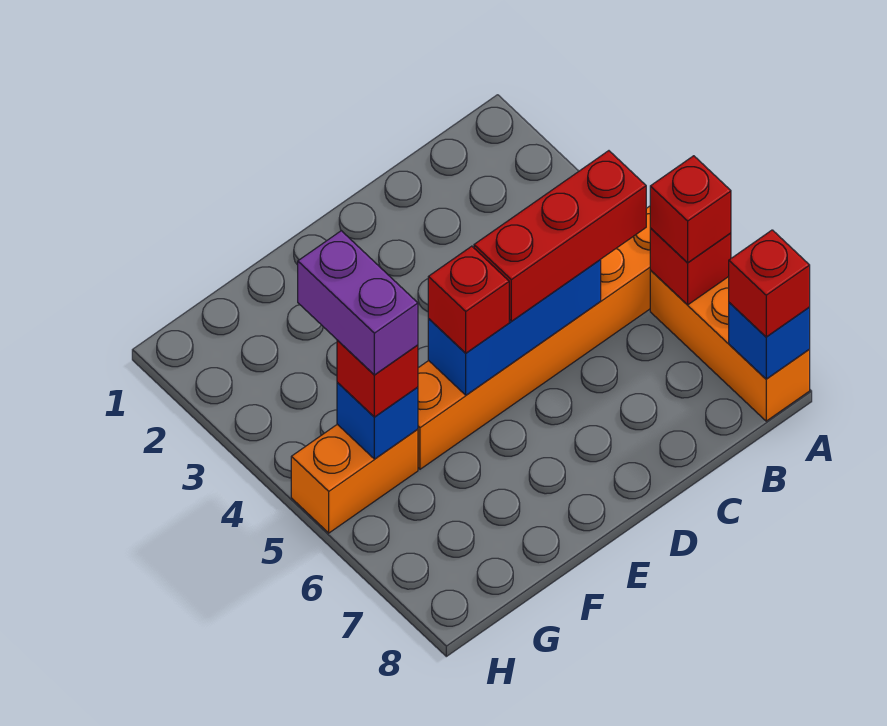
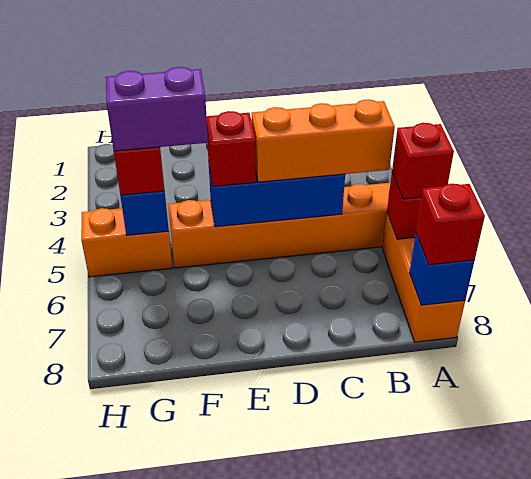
red brick B5:D5 level 3 -> orange brick B5:D5 level 3
purple brick G4:G5 level 4 -> purple brick F5:G5 level 4

